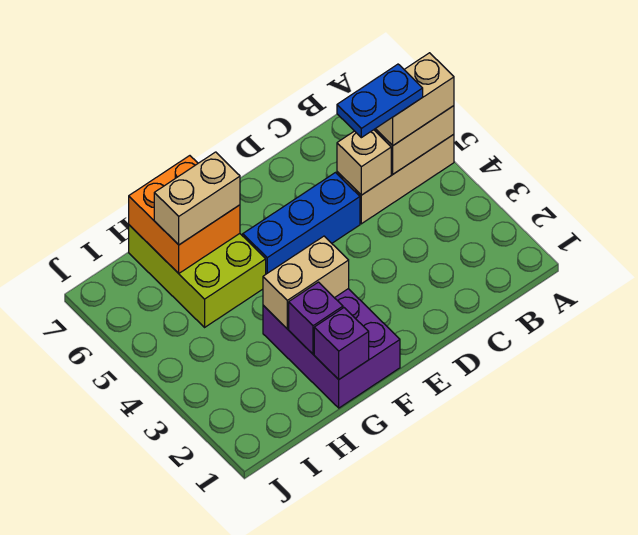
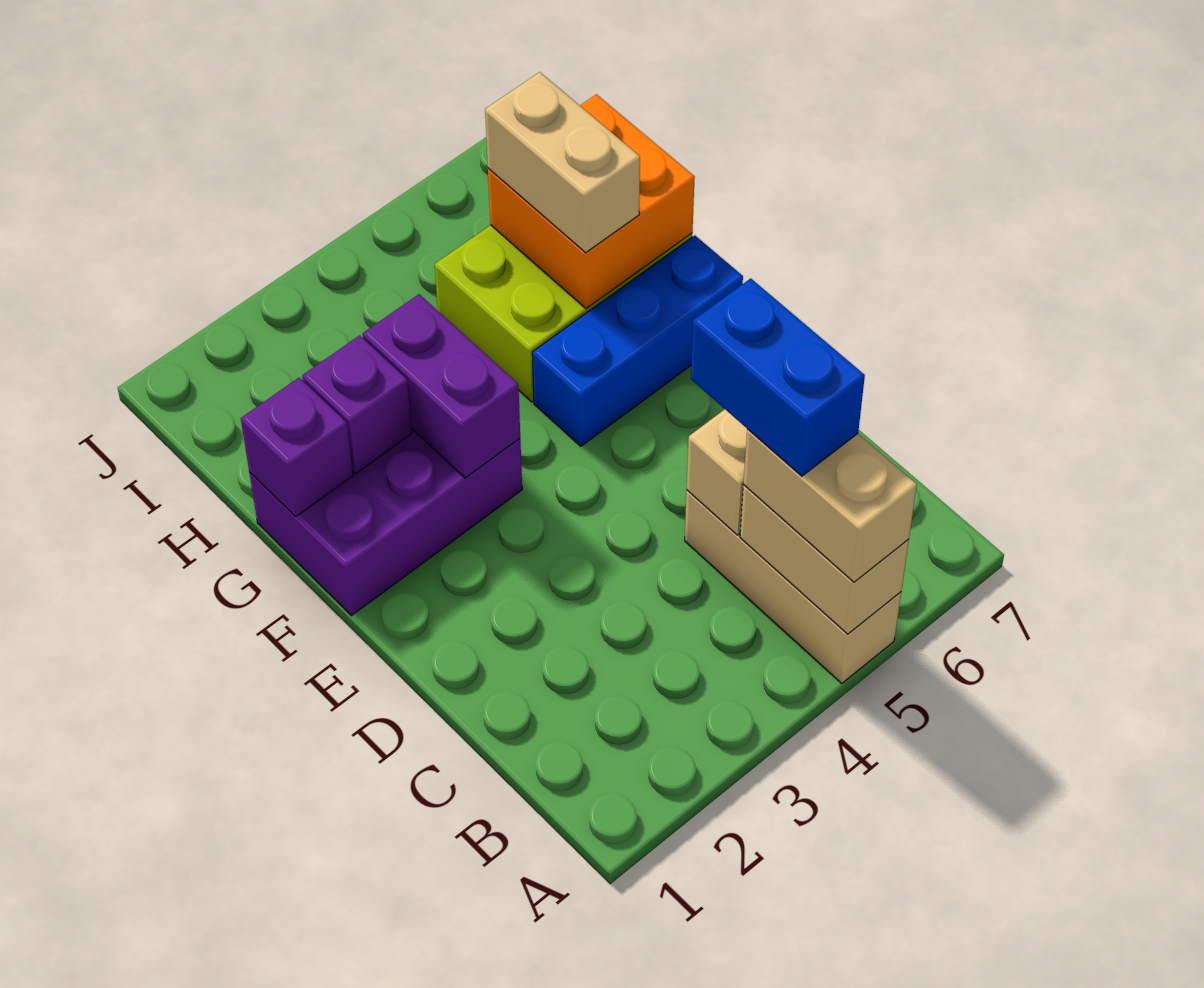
blue plate B5:C5 level 4 -> blue brick B5:C5 level 4
blue brick D5:F5 level 1 -> blue brick F5:F7 level 1
tan brick F3:G3 level 2 -> purple brick F3:G3 level 2

